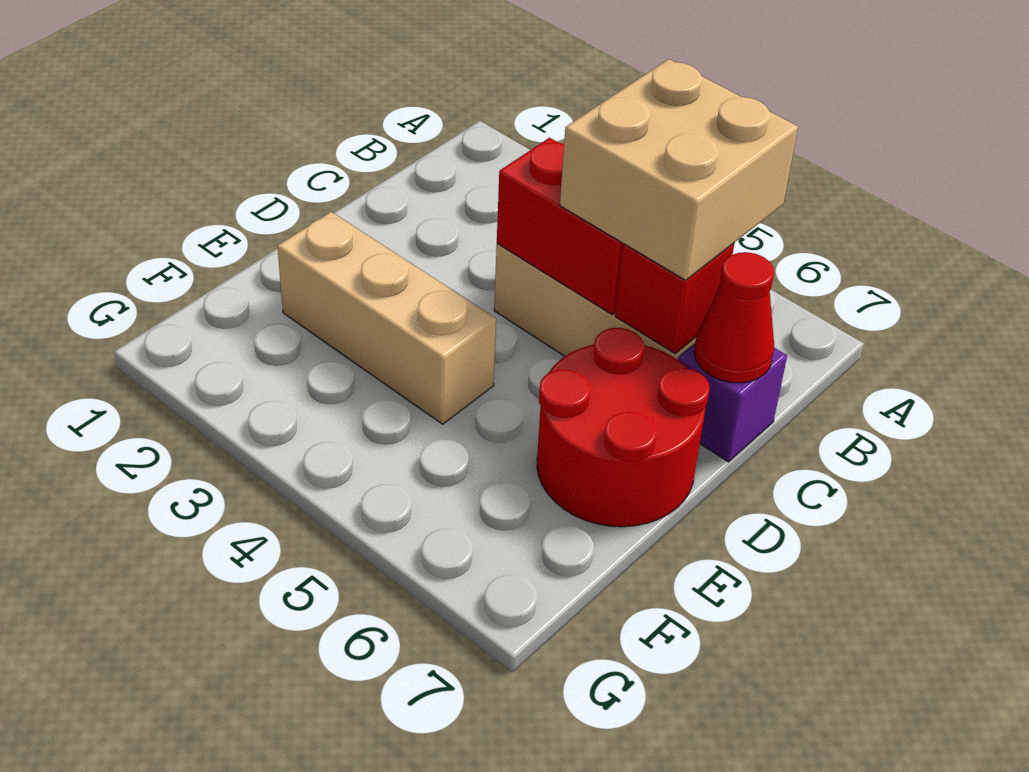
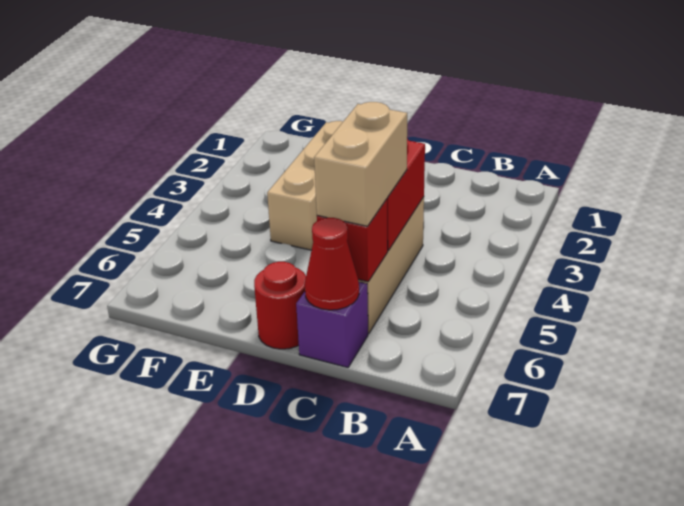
tan brick B5:C6 level 3 -> tan brick C5:C6 level 3
red round brick D6:E7 level 1 -> red round brick D7 level 1

